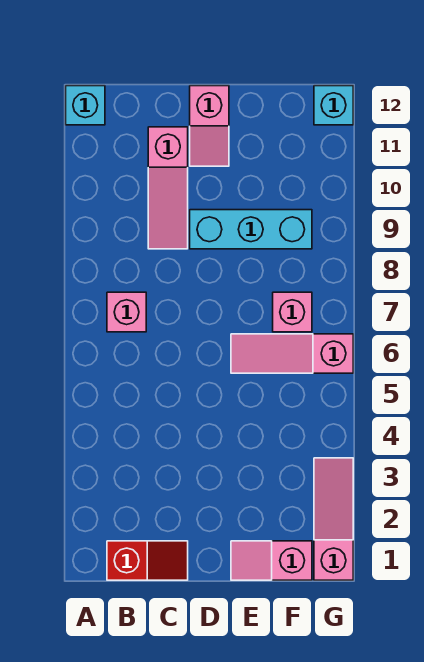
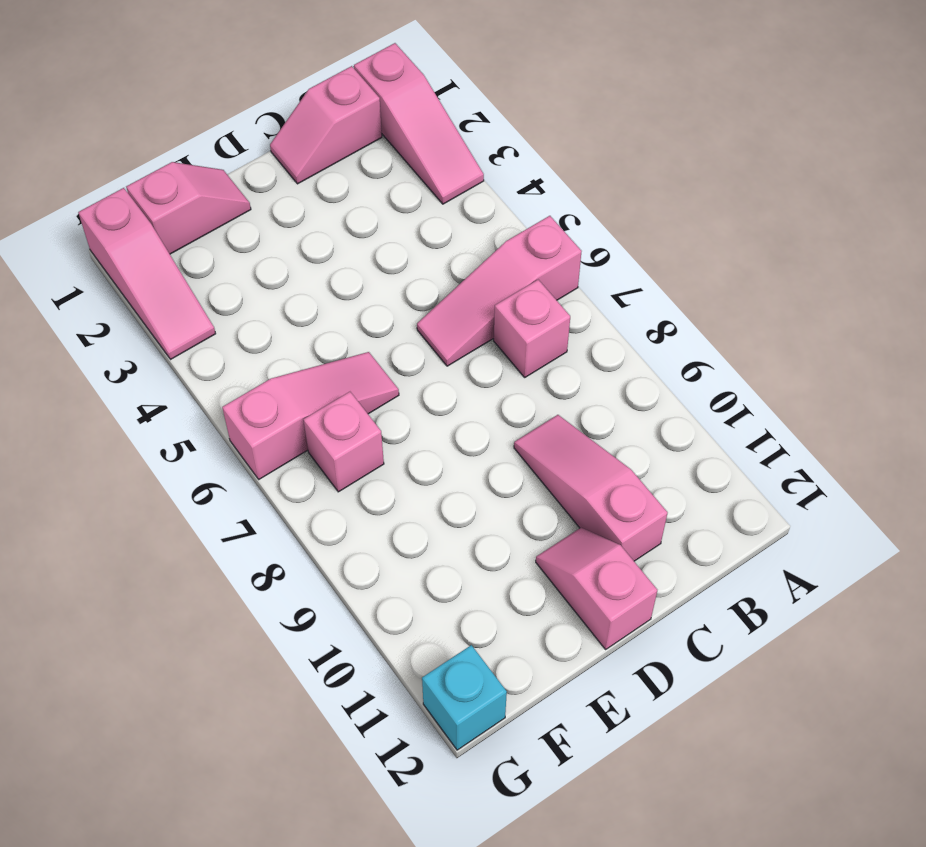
none -> pink slope A1:A3 level 1 top 1
none -> pink slope A6:C6 level 1 top A
cyan brick A12 level 1 -> none
red slope B1:C1 level 1 top B -> pink slope B1:C1 level 1 top B
cyan brick D9:F9 level 1 -> none

